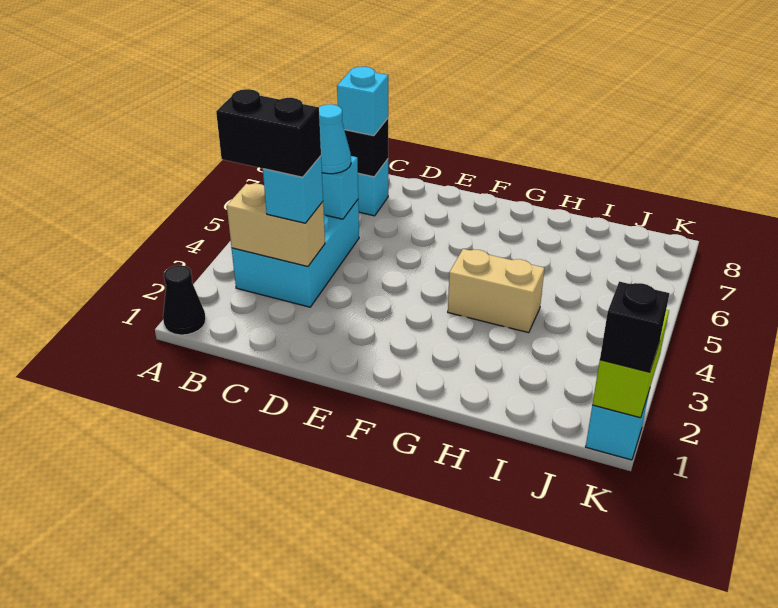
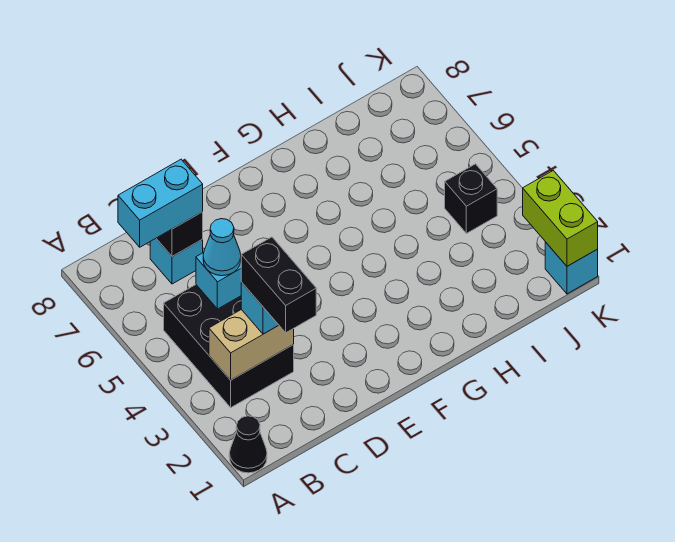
cyan brick B3:C5 level 1 -> black brick B3:C5 level 1
black brick B3:C3 level 4 -> black brick C2:C3 level 4
cyan brick C7 level 3 -> cyan brick B7:C7 level 3
tan brick G4:H4 level 1 -> none
black brick K1 level 3 -> black brick J4 level 1

